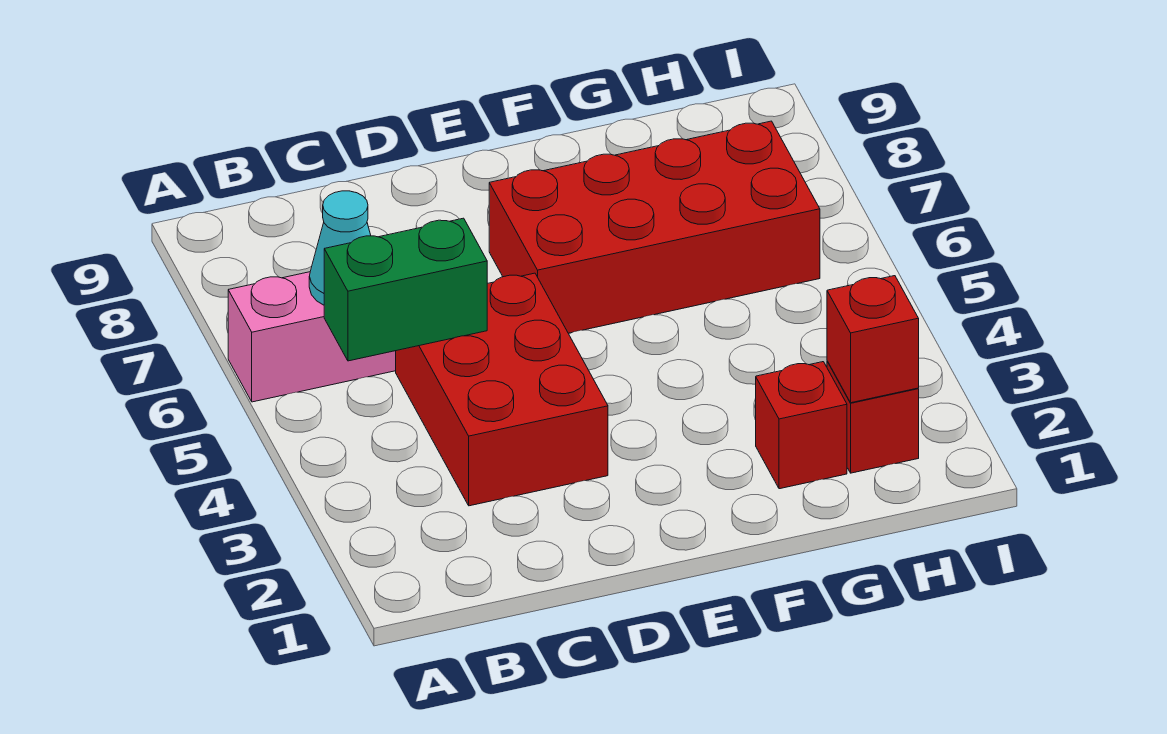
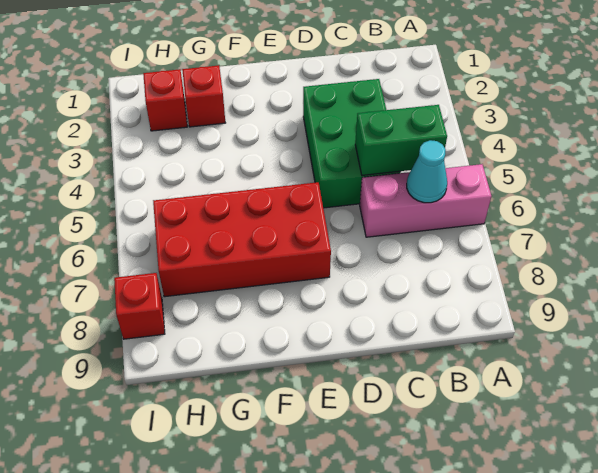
red brick C3:D5 level 1 -> green brick C3:D5 level 1
red brick H2 level 2 -> red brick I8 level 1

